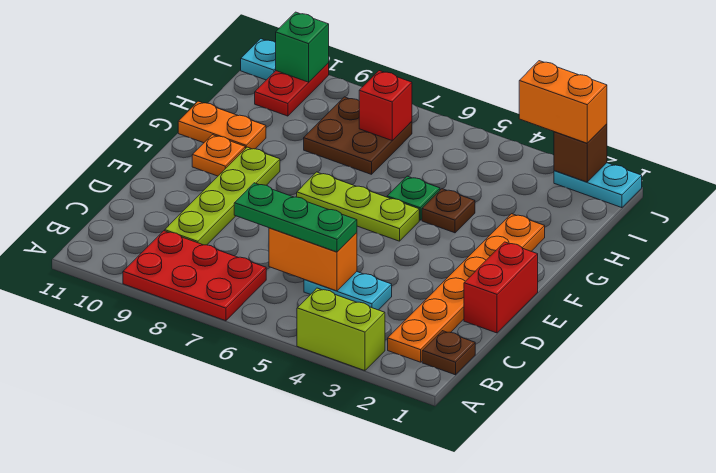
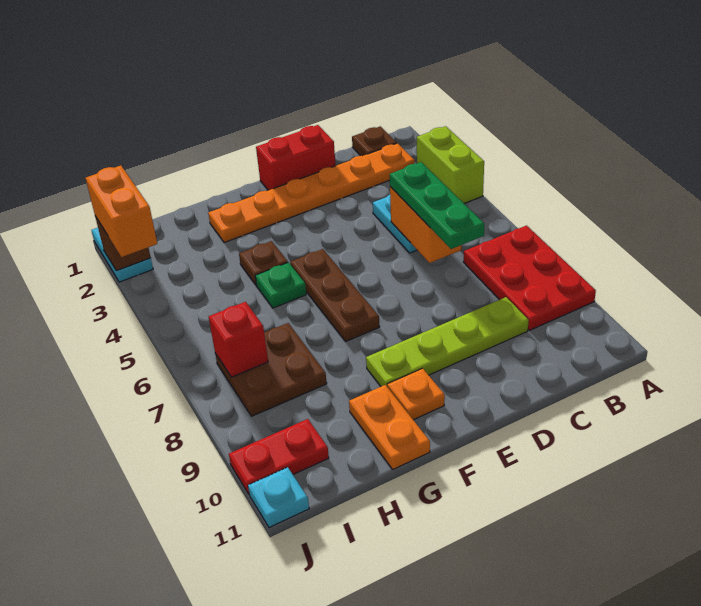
lime plate F5:F7 level 1 -> brown plate F5:F7 level 1
green brick J10 level 2 -> none

